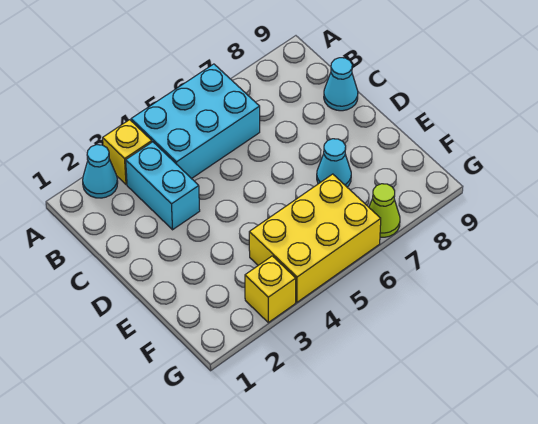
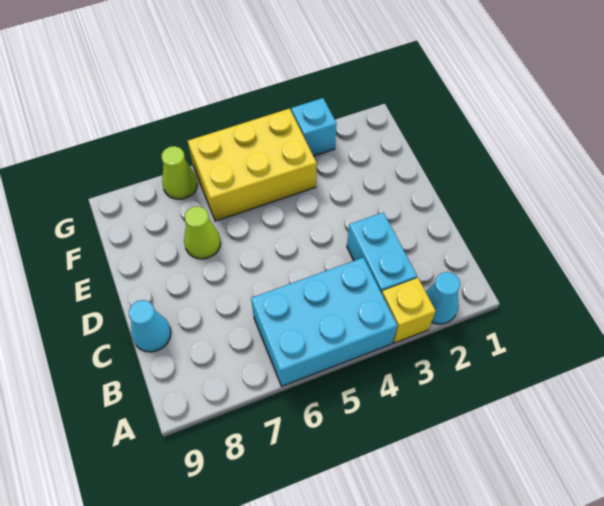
cyan cone E7 level 1 -> lime cone E7 level 1
yellow brick G3 level 1 -> cyan brick G3 level 1

